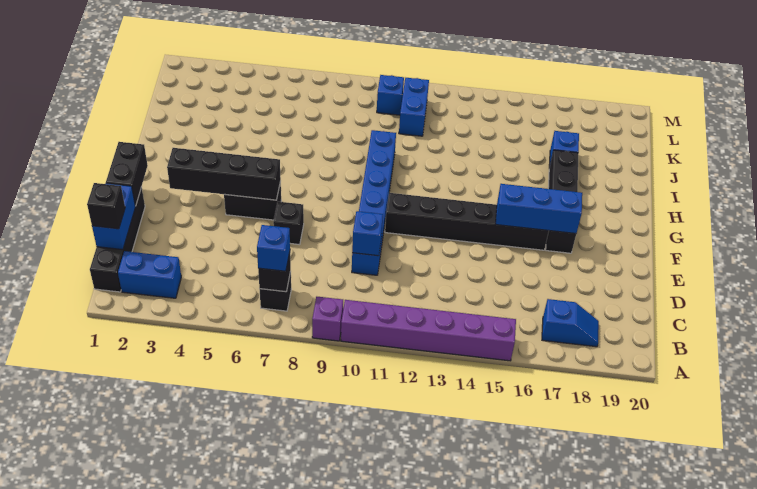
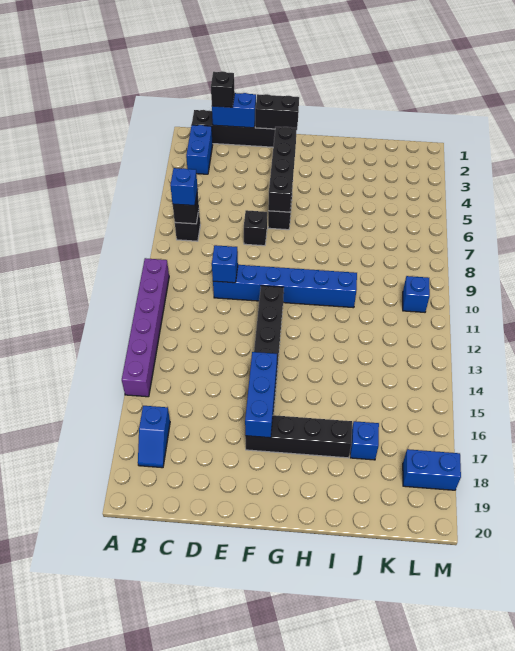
purple brick A9 level 1 -> none
blue brick K11:L11 level 1 -> blue brick L18:M18 level 1

